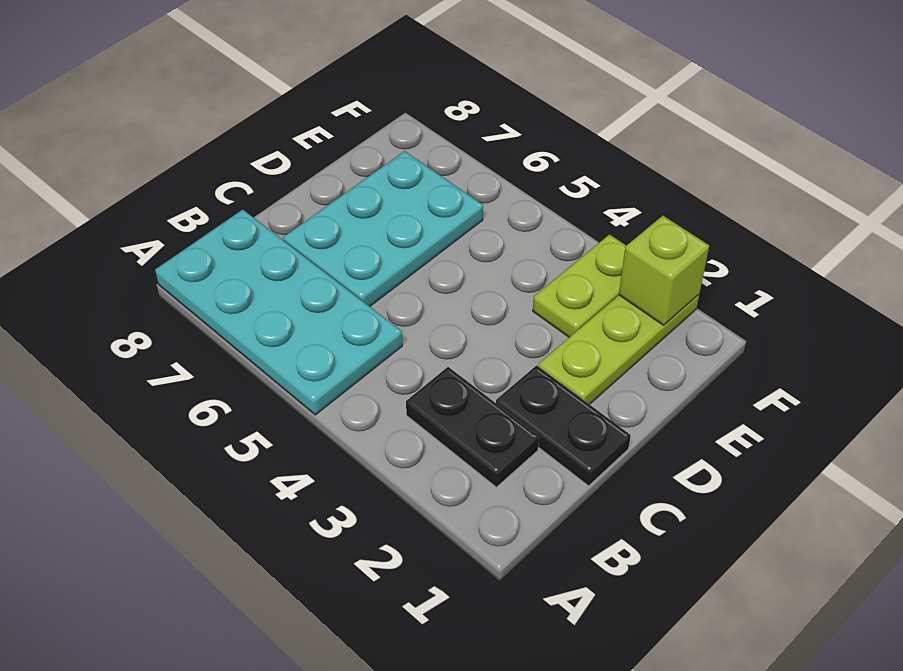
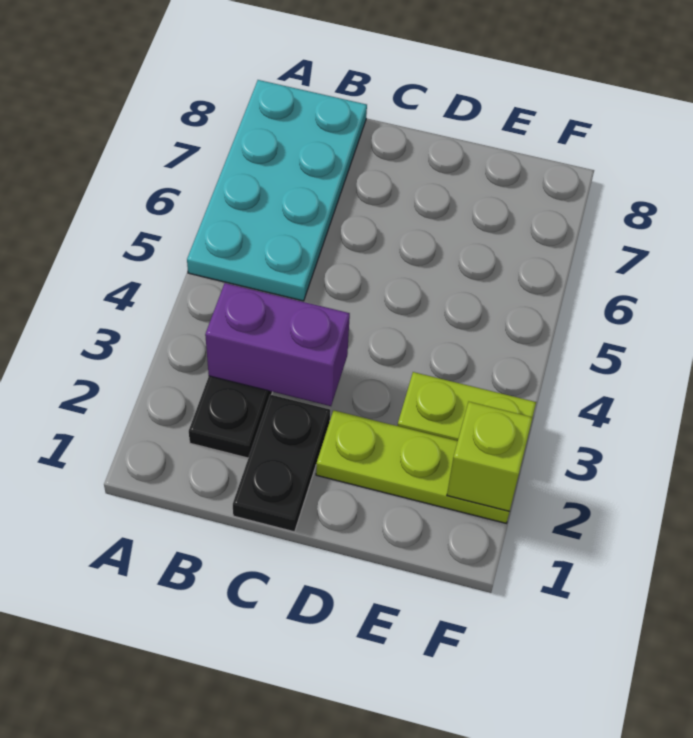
none -> purple brick B3:C3 level 2
cyan plate C6:E7 level 1 -> none

